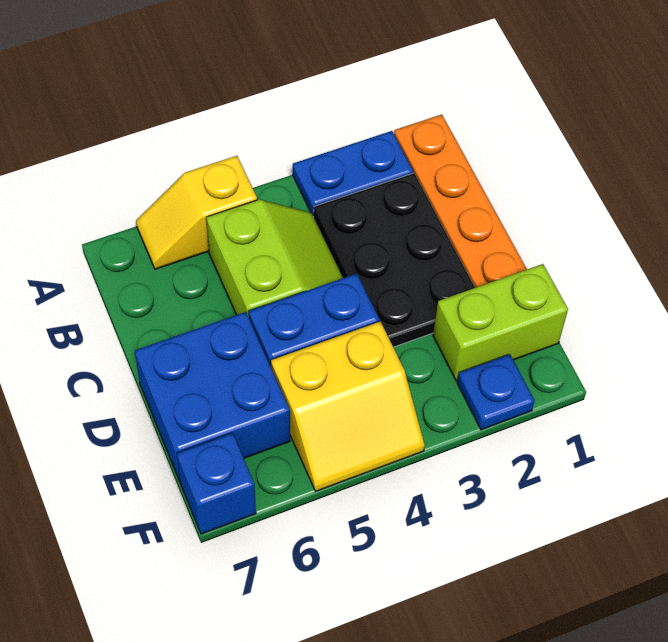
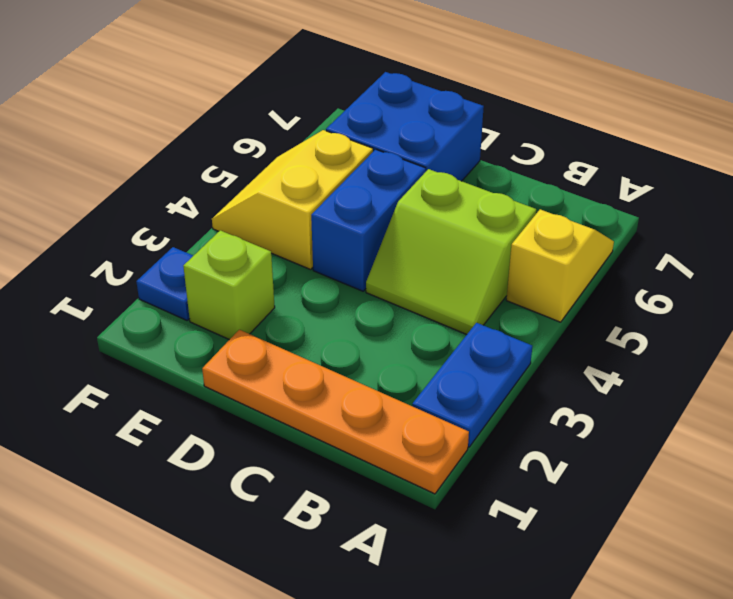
black plate B2:D3 level 1 -> none
lime brick E1:E2 level 1 -> lime brick E2 level 1
blue brick F7 level 1 -> none

